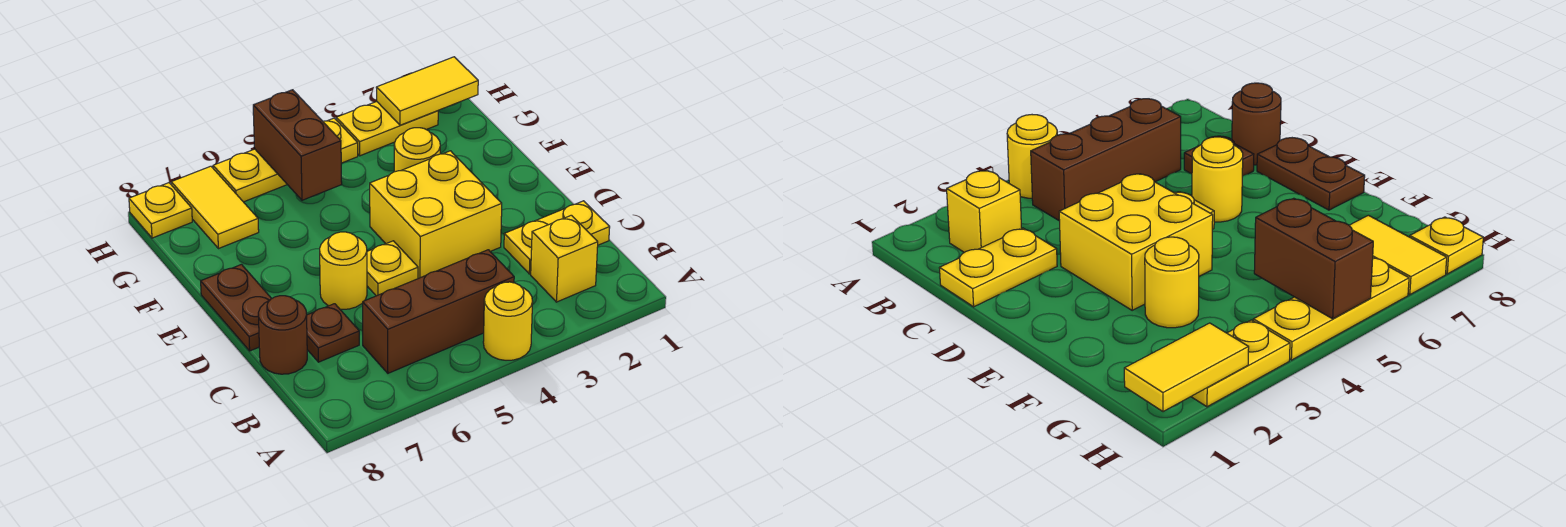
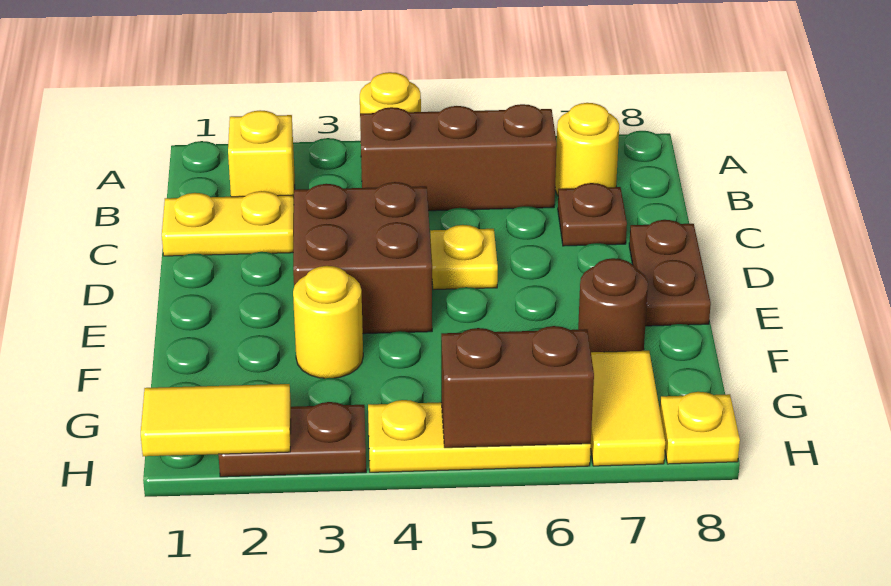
brown round brick C8 level 1 -> brown round brick F7 level 1
yellow brick D3:E4 level 1 -> brown brick D3:E4 level 1
yellow round brick D6 level 1 -> yellow round brick B7 level 1
brown brick G5:H5 level 2 -> brown brick H5:H6 level 2
yellow plate H2:H3 level 1 -> brown plate H2:H3 level 1

